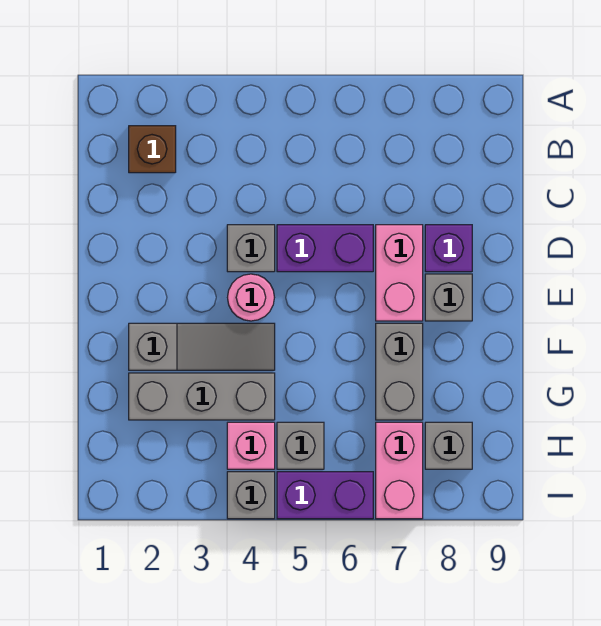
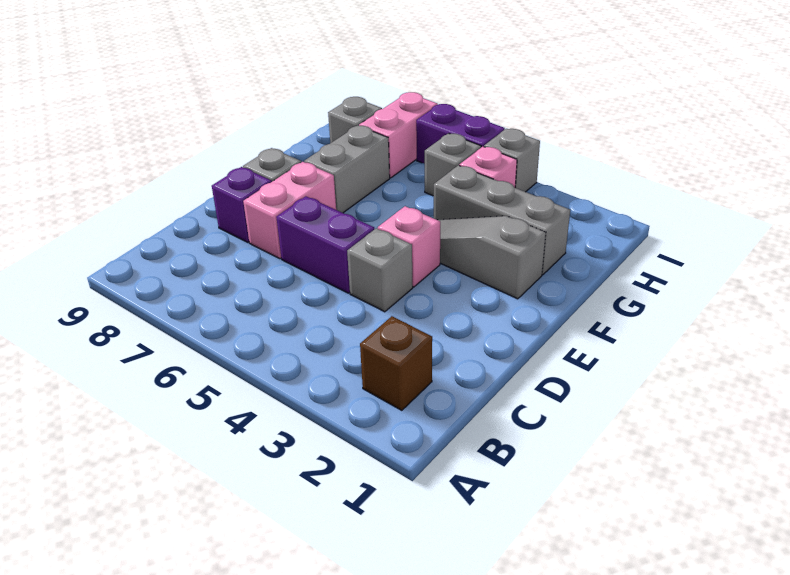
pink round brick E4 level 1 -> pink brick E4 level 1

